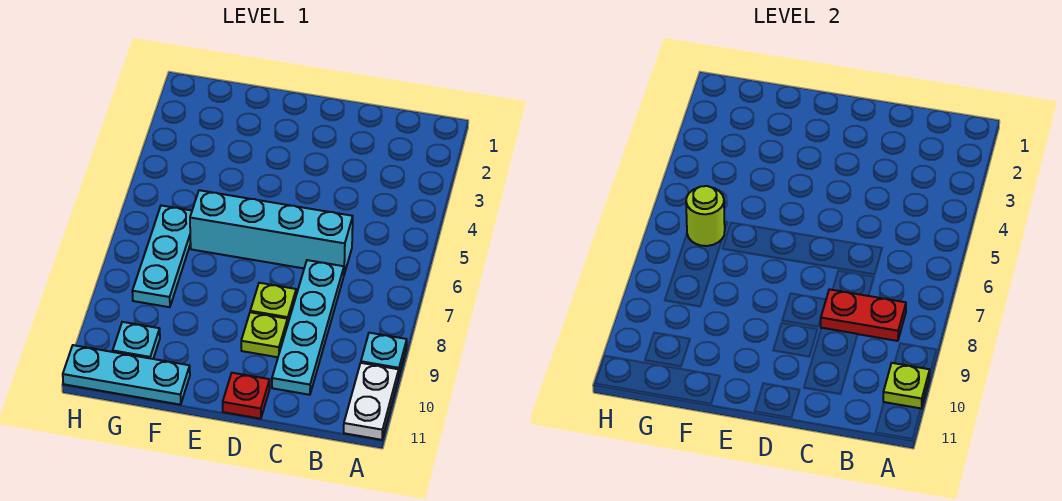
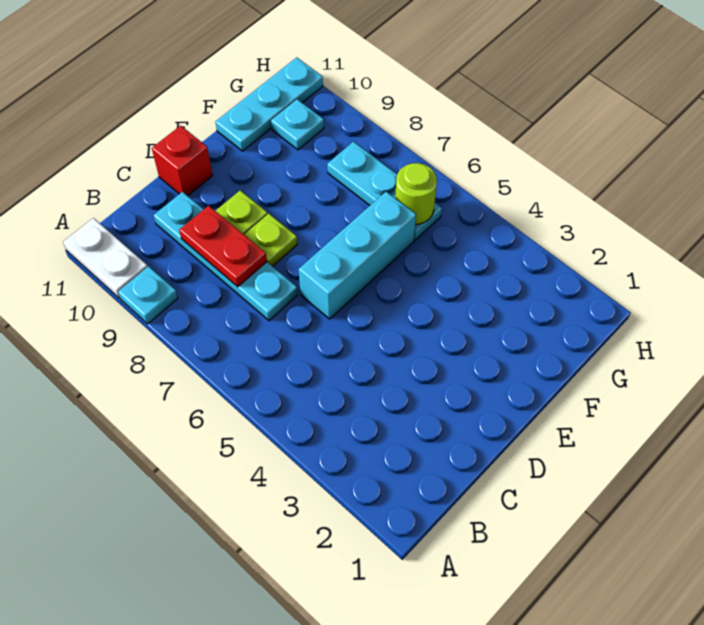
lime plate A10 level 2 -> none
red plate B8:C8 level 2 -> red plate C8:C9 level 2
cyan brick C6:F6 level 1 -> cyan brick D6:F6 level 1
red plate D11 level 1 -> red brick D11 level 1

